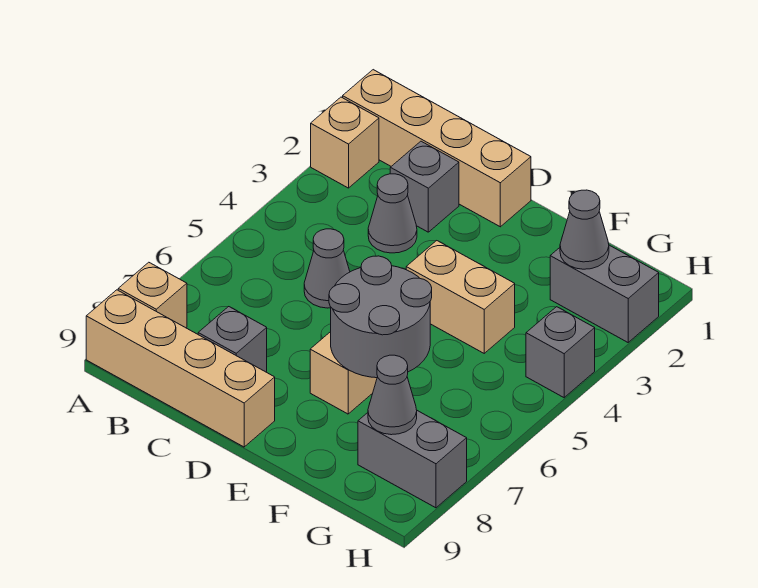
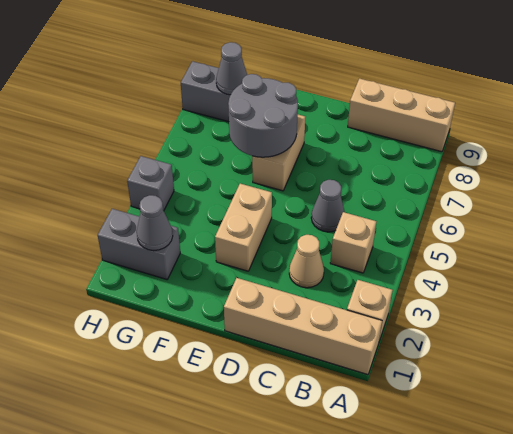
tan brick A8 level 1 -> tan brick B4 level 1
tan brick A9:D9 level 1 -> tan brick A9:C9 level 1
grey brick C2 level 1 -> none
grey cone C3 level 1 -> tan cone C3 level 1
grey brick C8 level 1 -> none
tan brick E4:F4 level 1 -> tan brick E3:E4 level 1

